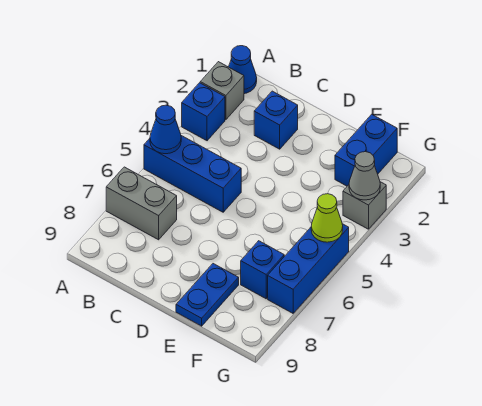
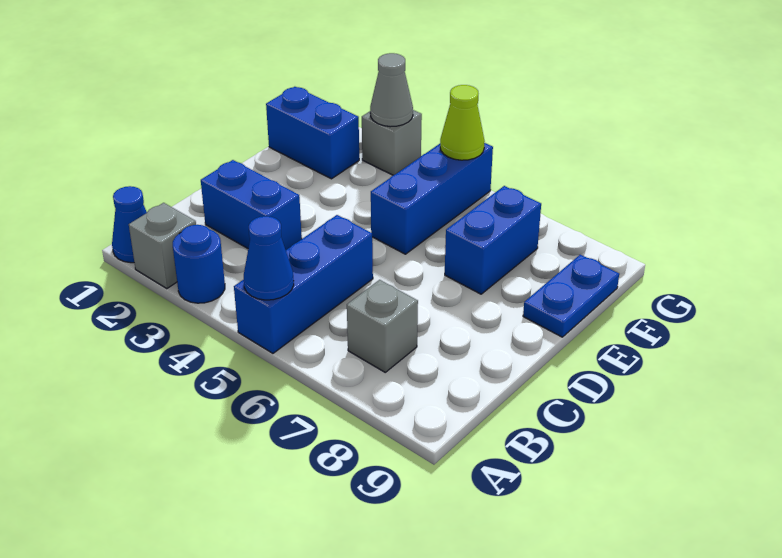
blue brick A3 level 1 -> blue round brick A3 level 1
grey brick A7:B7 level 1 -> grey brick B7 level 1
blue brick C2 level 1 -> blue brick C2:C3 level 1
blue plate E8:E9 level 1 -> blue plate E9:F9 level 1
blue brick F7 level 1 -> blue brick E7:F7 level 1
blue brick G5:G7 level 1 -> blue brick E5:G5 level 1

